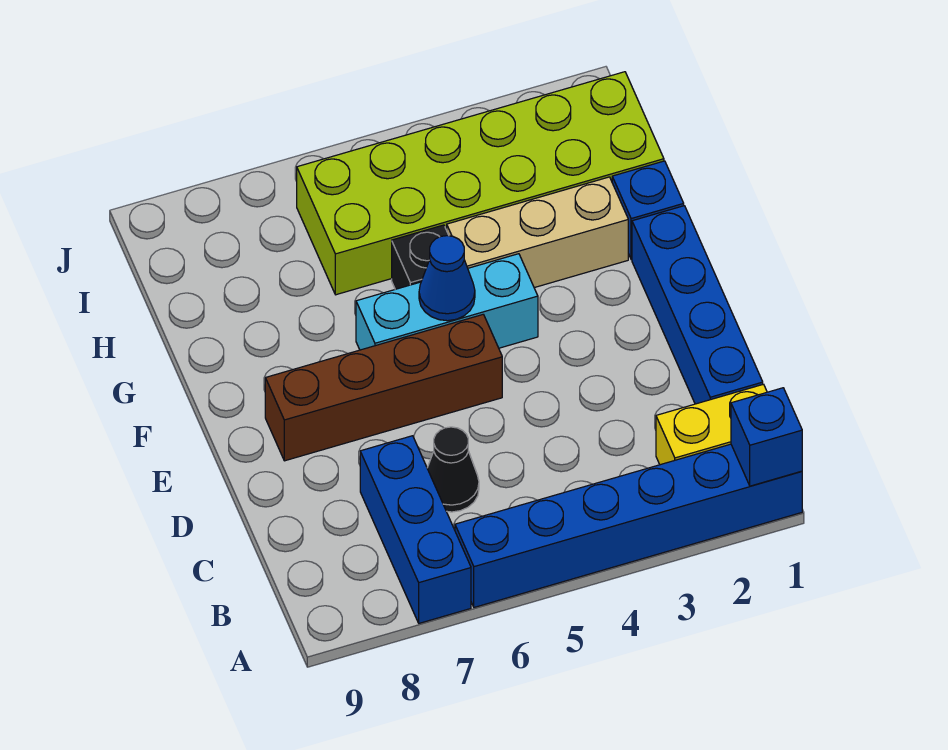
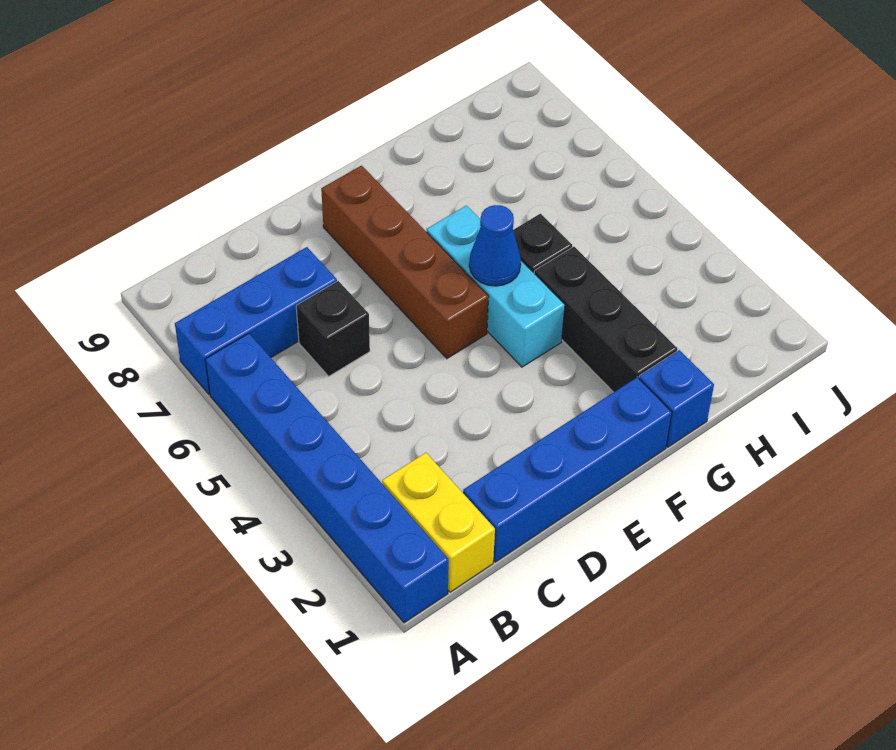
blue brick A1 level 2 -> none
black cone C6 level 1 -> black brick C6 level 1
tan brick G2:G4 level 1 -> black brick G2:G4 level 1
lime brick H1:I6 level 1 -> none

